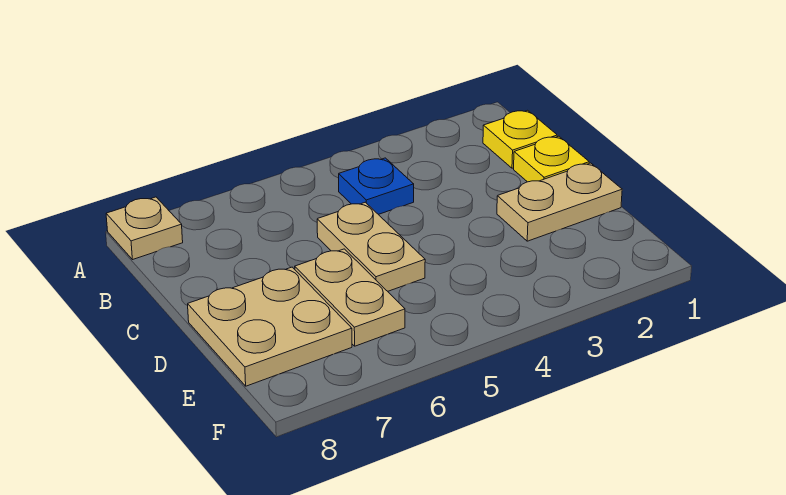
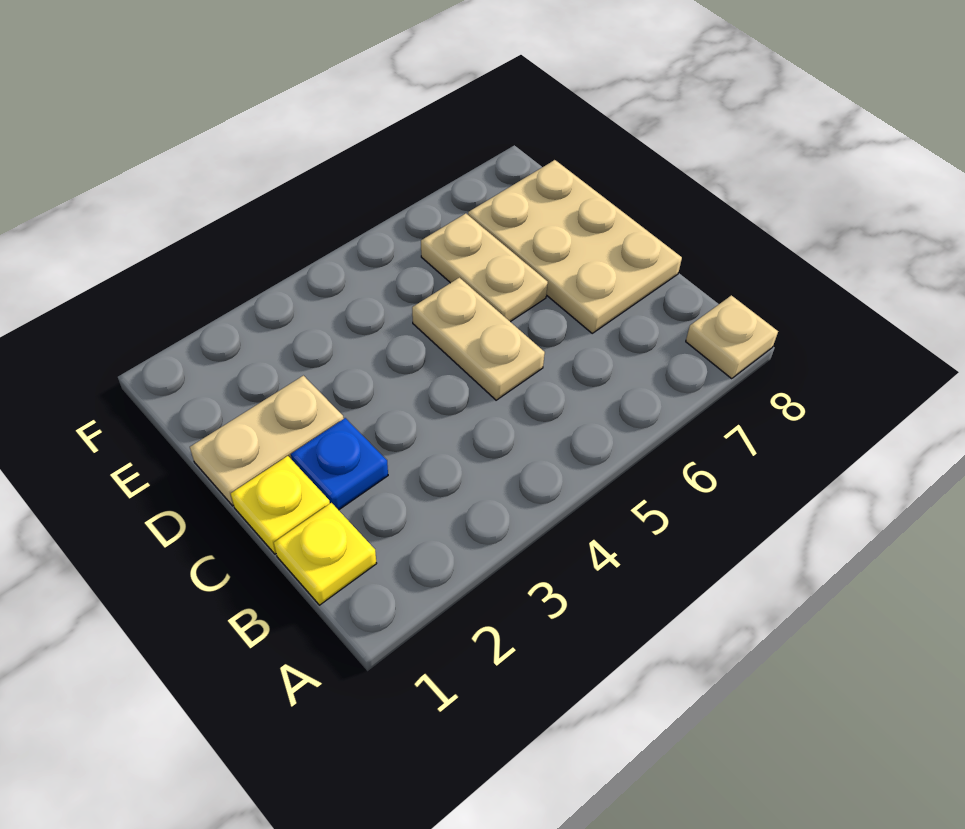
blue plate B4 level 1 -> blue plate C2 level 1
tan plate D7:E8 level 1 -> tan plate C7:E8 level 1

